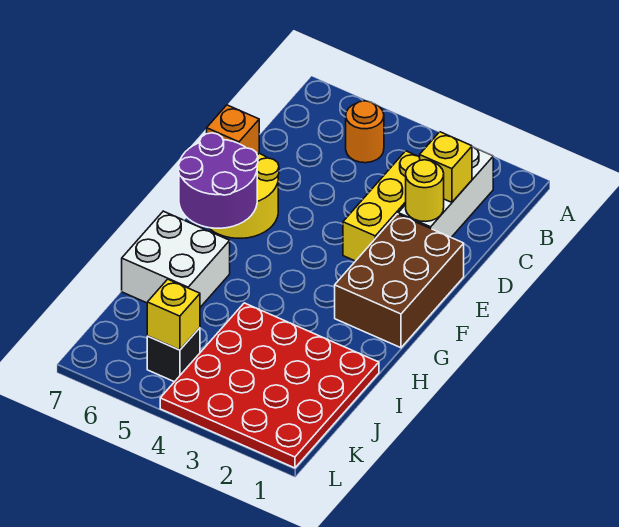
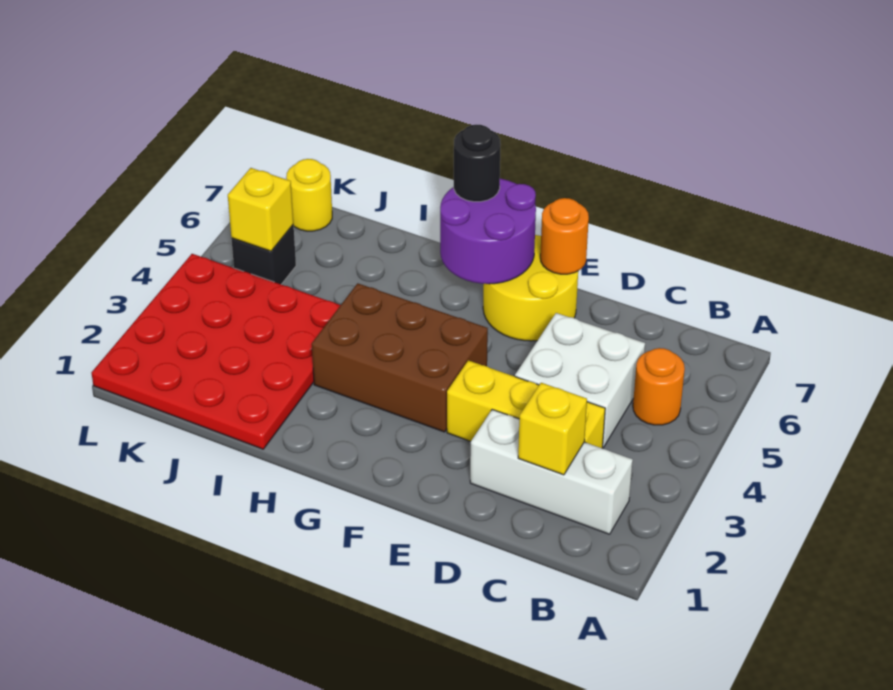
yellow round brick D2 level 2 -> yellow round brick K7 level 1
brown brick E1:G2 level 1 -> brown brick F3:H4 level 1
orange brick E7 level 2 -> orange round brick E7 level 2
none -> black round brick G7 level 3
white brick H6:I7 level 1 -> white brick C4:D5 level 1

